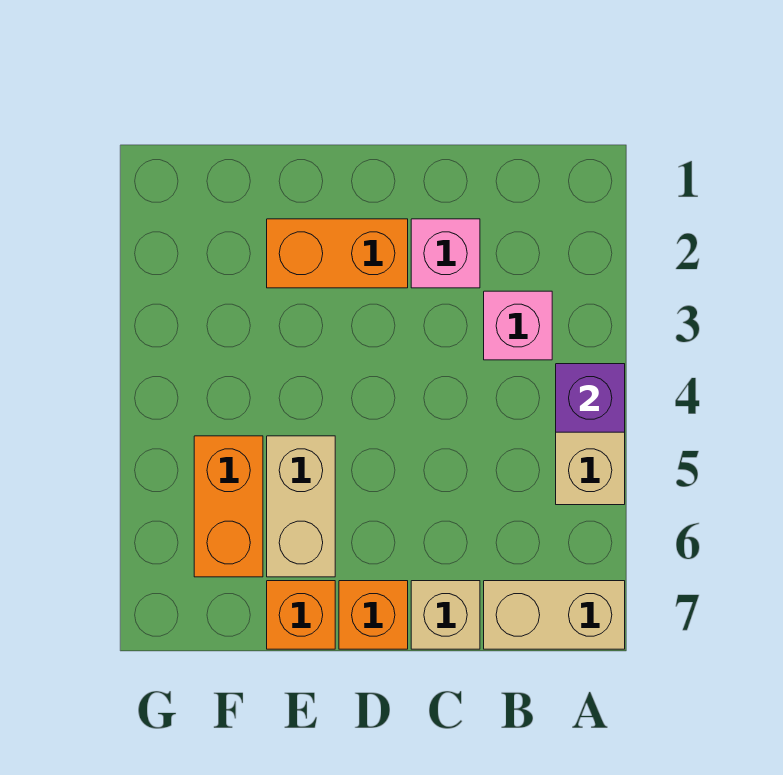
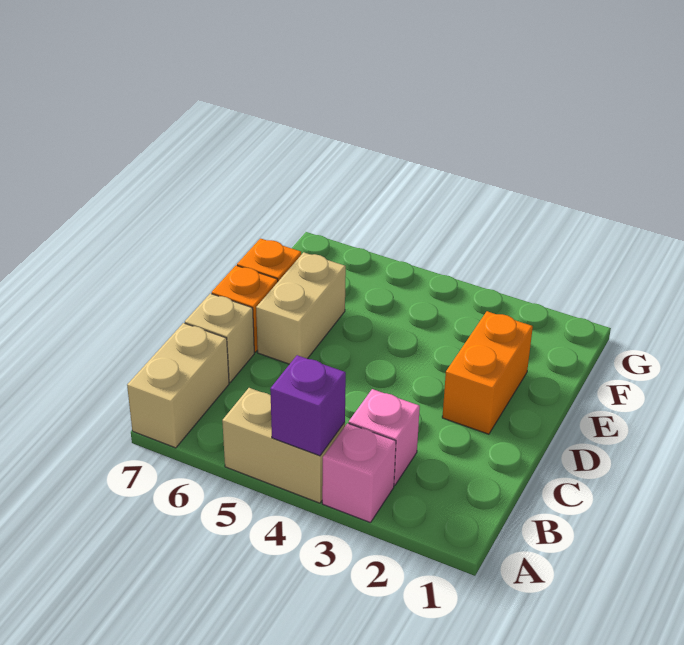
pink brick C2 level 1 -> pink brick A3 level 1
tan brick E5:E6 level 1 -> tan brick D6:E6 level 1
orange brick F5:F6 level 1 -> none

